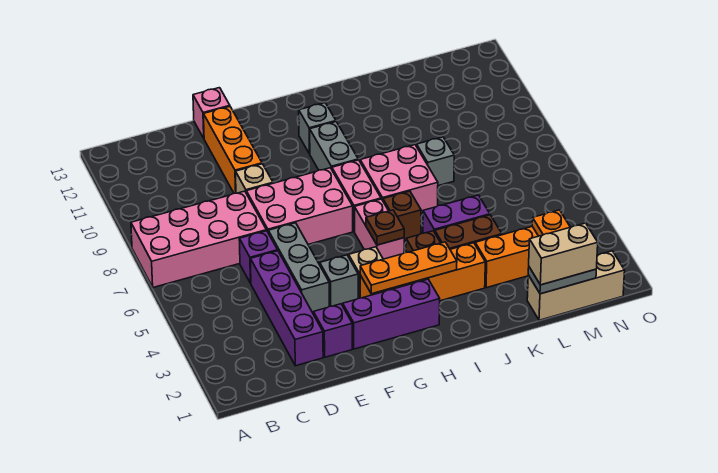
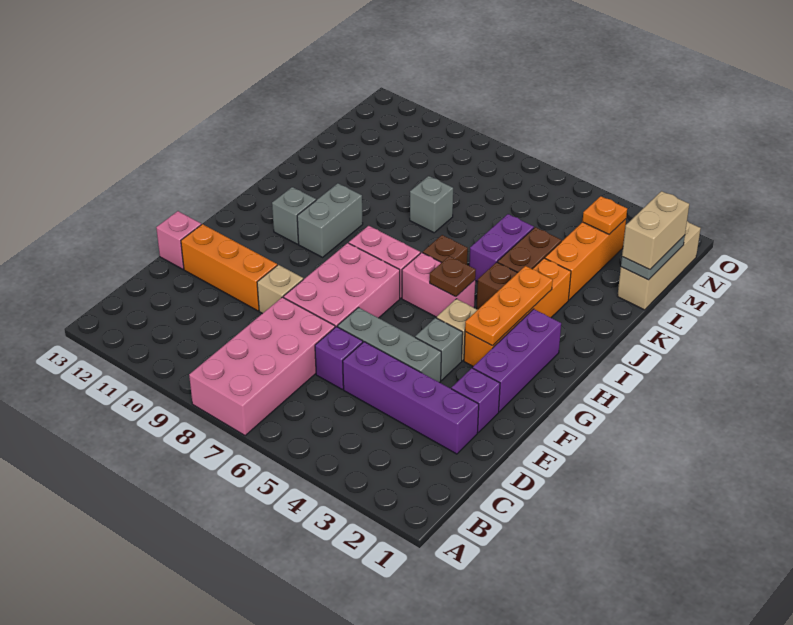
grey brick H9:H10 level 1 -> grey brick H10:I10 level 1
pink brick I7:J8 level 1 -> none

